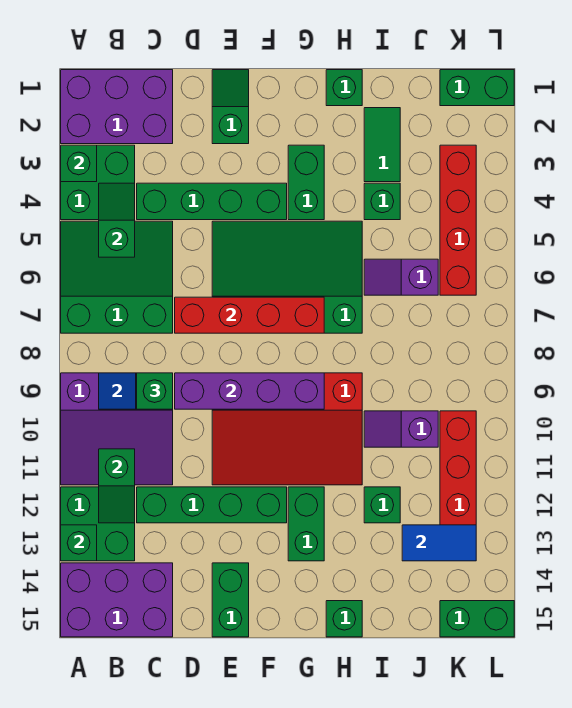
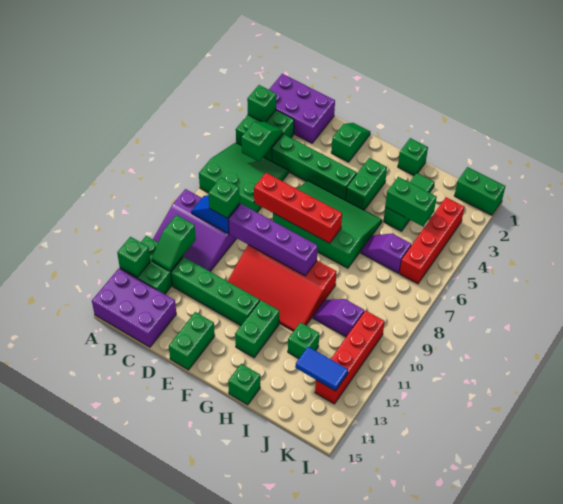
green brick K15:L15 level 1 -> green brick I4:J4 level 2

